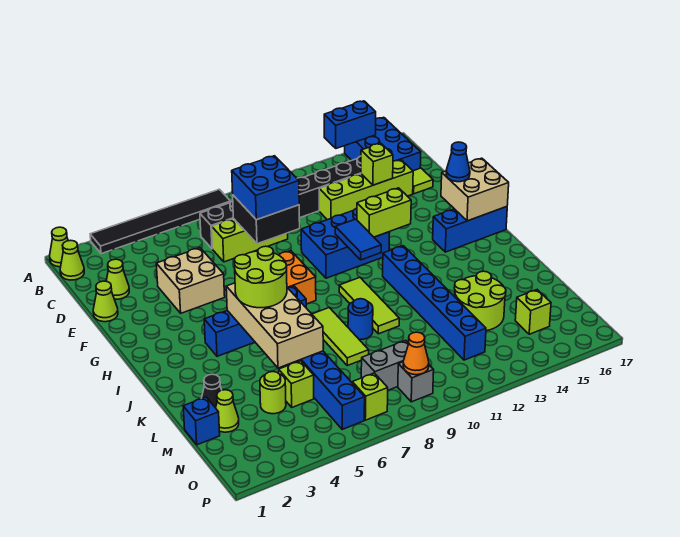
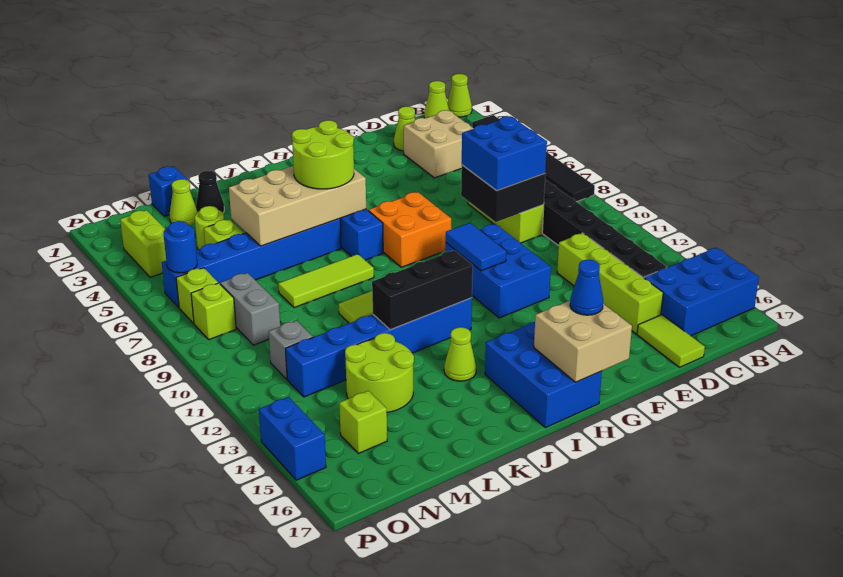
blue brick A14:A15 level 2 -> blue brick P14:P15 level 1
lime brick D14 level 2 -> lime brick O8 level 1
lime tile D16 level 1 -> lime tile D16:D17 level 1
lime cone E1 level 1 -> lime cone J14 level 1
tan brick E4:F5 level 1 -> tan brick C3:D4 level 1
blue tile G11:H11 level 2 -> blue tile G10:G11 level 2
lime brick G12:G13 level 2 -> lime brick O3:O4 level 1
blue brick H15:H17 level 1 -> blue brick H15:I17 level 1
none -> black brick I12:K12 level 2
blue round brick K9 level 1 -> blue round brick O6 level 2
grey brick O9 level 1 -> grey brick N11 level 1
orange cone O9 level 2 -> none

